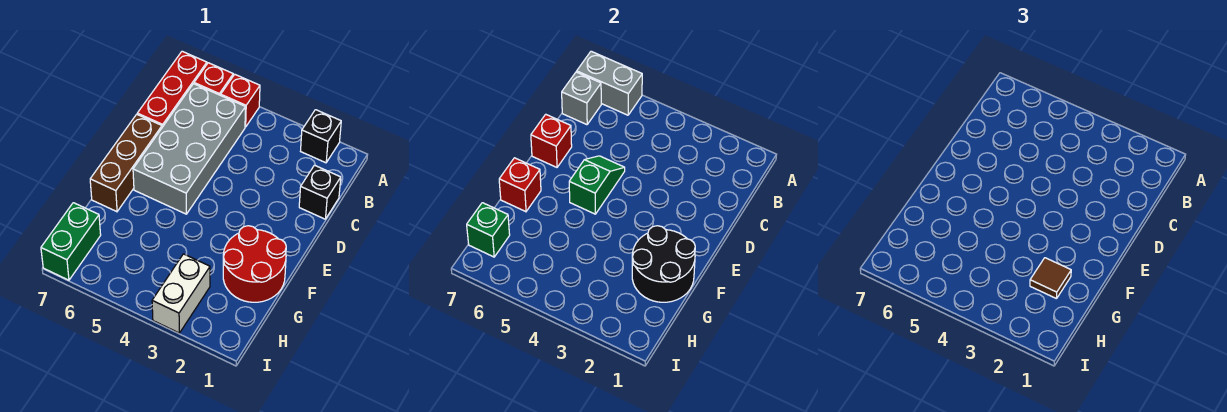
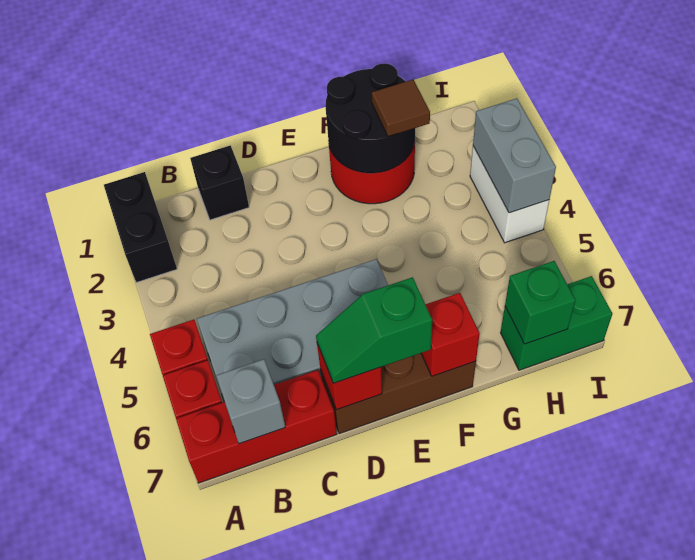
black brick A2 level 1 -> black brick A1:A2 level 1
grey brick A6:A7 level 2 -> grey brick I3:I4 level 2
green slope D5:E5 level 2 top E -> green slope D7:E7 level 3 top E
white brick H3:I3 level 1 -> white brick I3:I4 level 1

